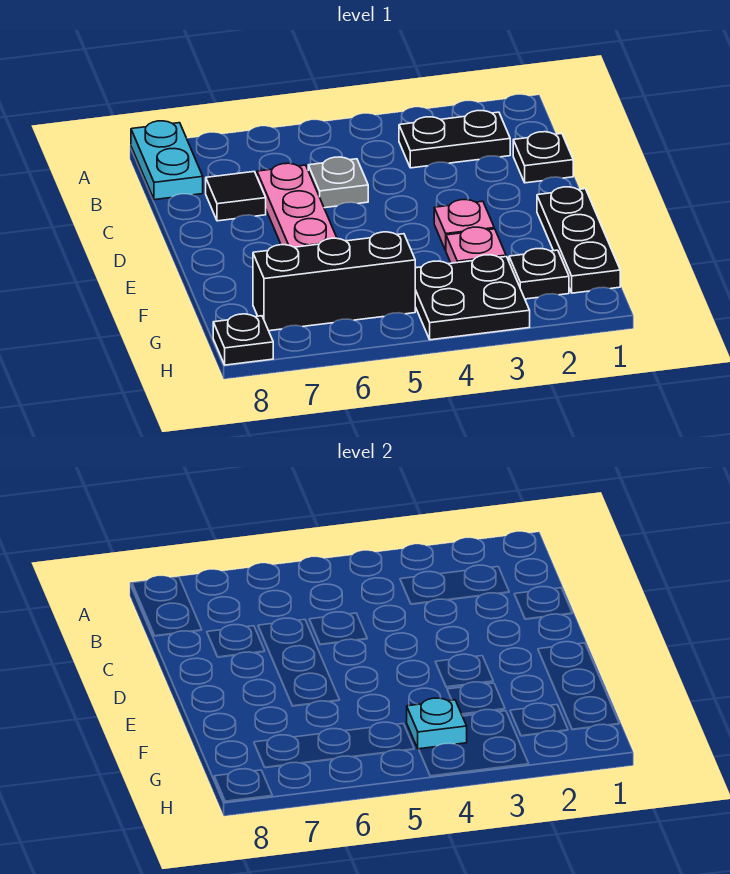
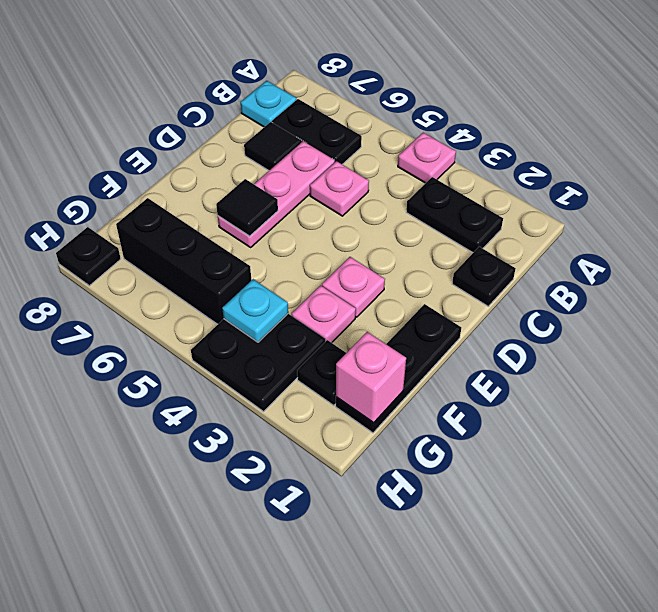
none -> pink plate A4 level 1
cyan plate A8:B8 level 1 -> cyan plate B8 level 1
none -> black plate B6:B7 level 1
grey plate C5 level 1 -> pink plate C5 level 1
none -> black tile E6 level 2
none -> pink brick G1 level 2

